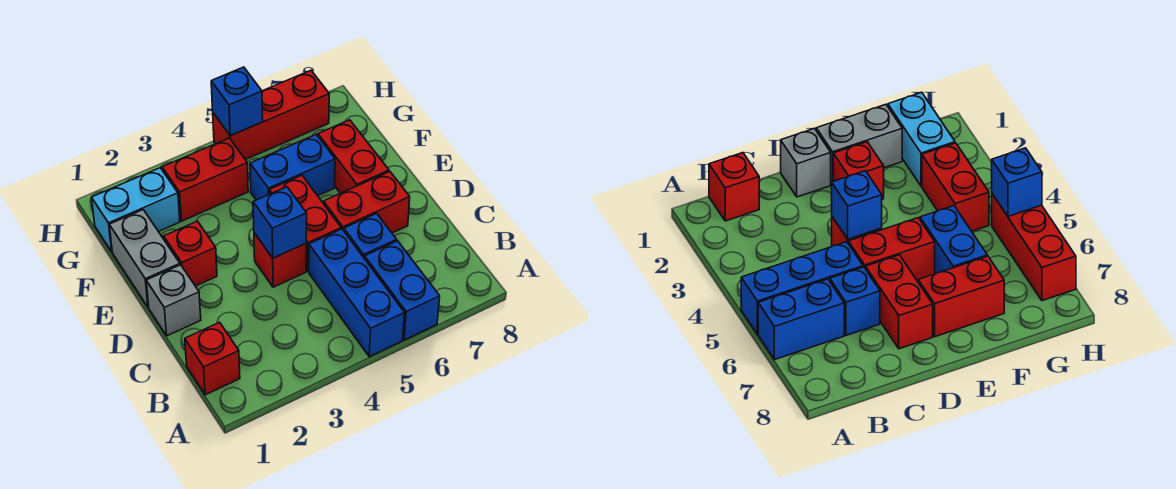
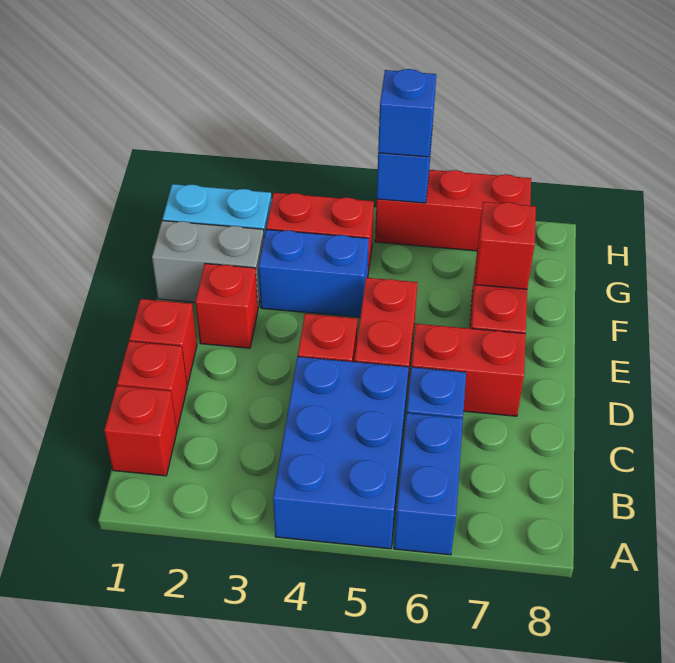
blue brick A5:C5 level 1 -> blue brick A4:C5 level 1
none -> red brick C1 level 1
grey brick D1 level 1 -> red brick D1 level 1
blue brick D4 level 2 -> blue brick H5 level 3
grey brick E1:F1 level 1 -> grey brick F1:F2 level 1
blue brick F5:F6 level 1 -> blue brick F3:F4 level 1
none -> red brick F7 level 2

